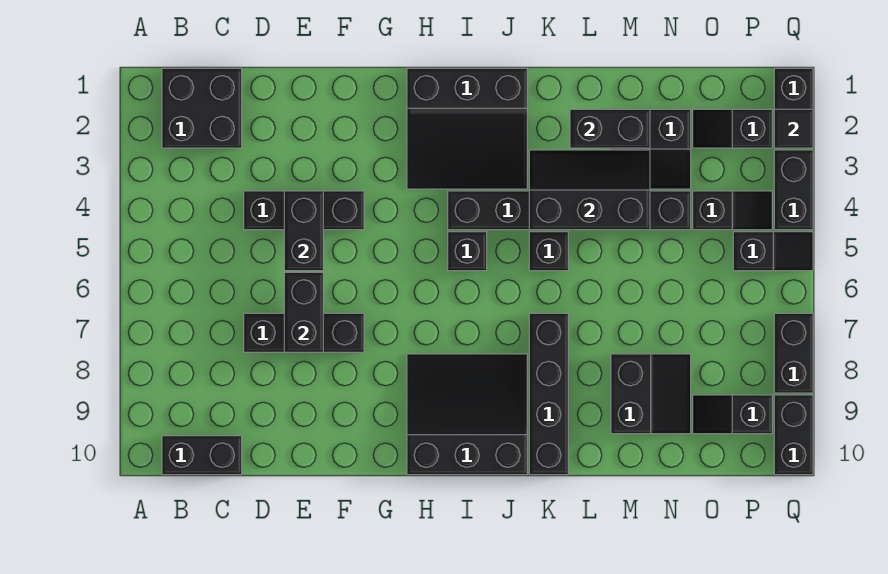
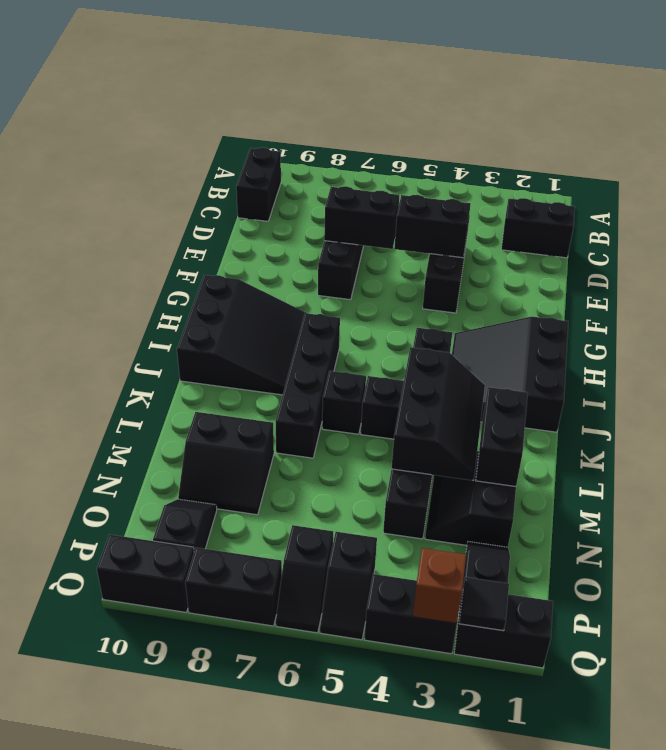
black brick B1:C2 level 1 -> black brick C1:C2 level 1
black brick I5 level 1 -> black brick K6 level 1
black brick K7:K10 level 1 -> black brick I7:L7 level 1
black slope O4:P4 level 1 top O -> black slope P6:Q6 level 1 top P
none -> brown brick Q3 level 2

